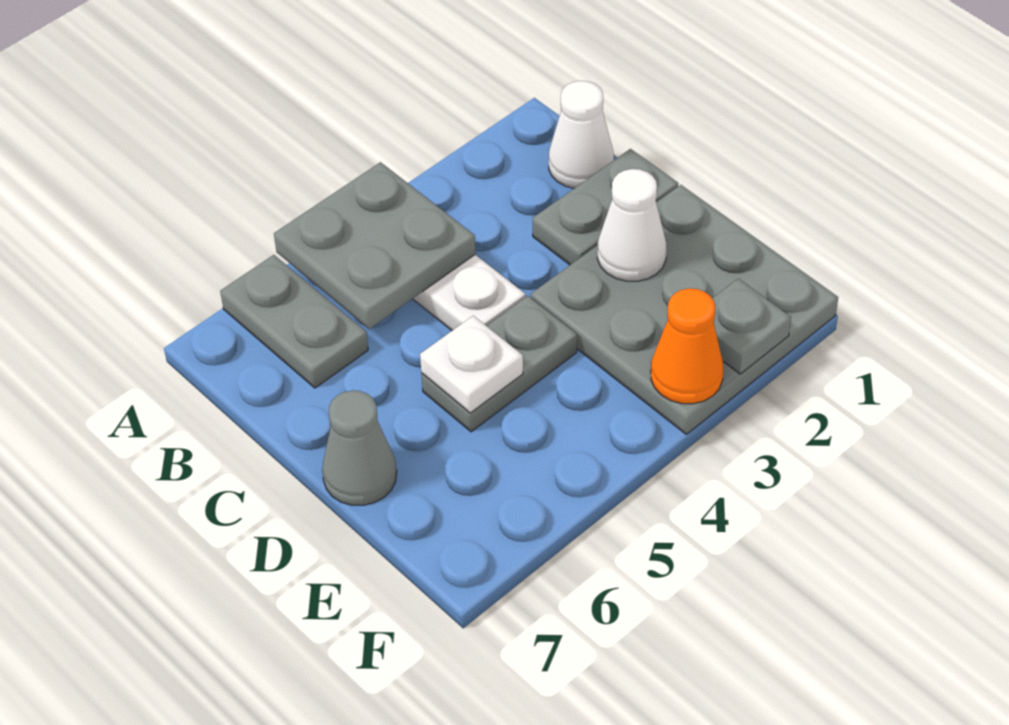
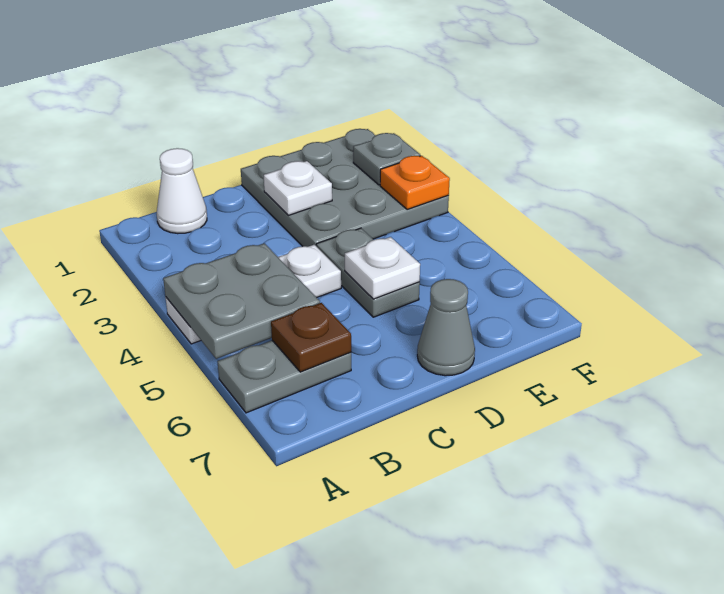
none -> brown plate B6 level 2
grey plate C1:C2 level 1 -> none
white cone D2 level 2 -> white plate D2 level 2
orange cone F3 level 2 -> orange plate F3 level 2

